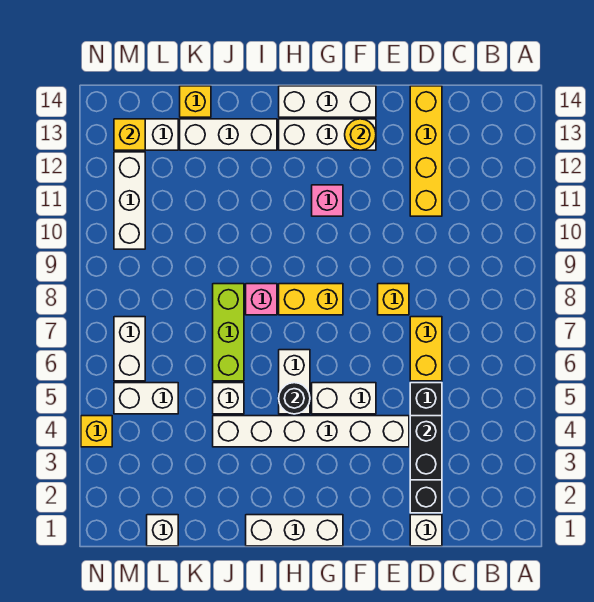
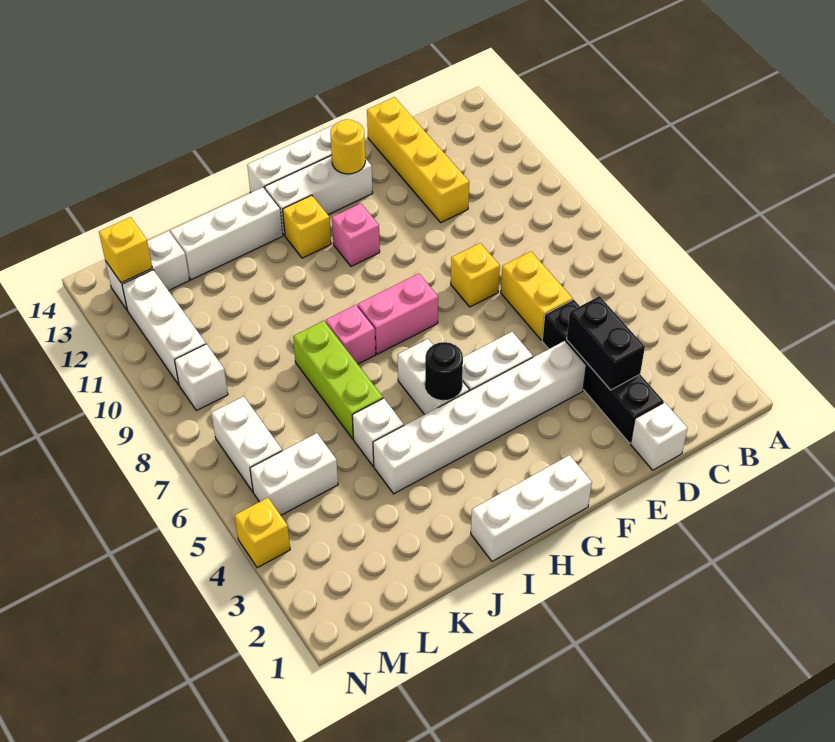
yellow brick G8:H8 level 1 -> pink brick G8:H8 level 1
yellow brick K14 level 1 -> yellow brick H12 level 1
white brick L1 level 1 -> white brick M9 level 1

